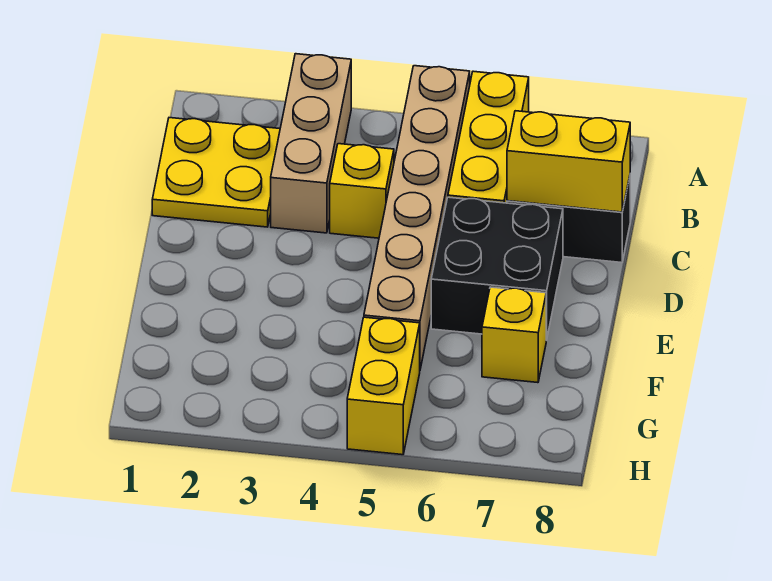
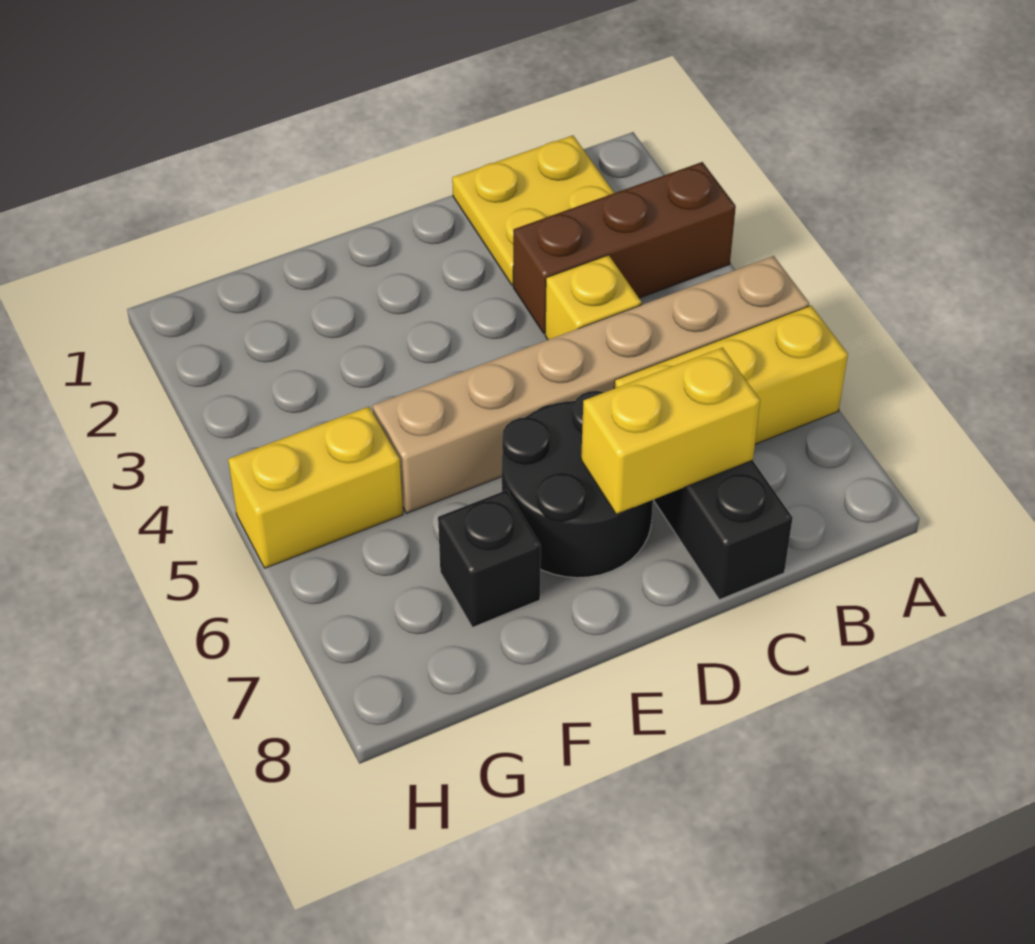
tan brick A3:C3 level 1 -> brown brick A3:C3 level 1
yellow brick C7:C8 level 2 -> yellow brick C7:D7 level 2
black brick D6:E7 level 1 -> black round brick D6:E7 level 1
yellow brick F7 level 1 -> black brick F7 level 1

